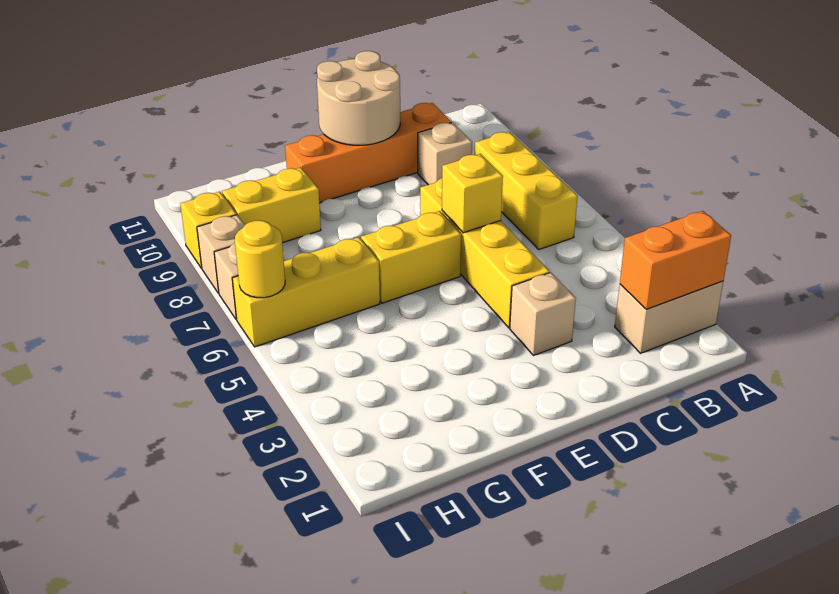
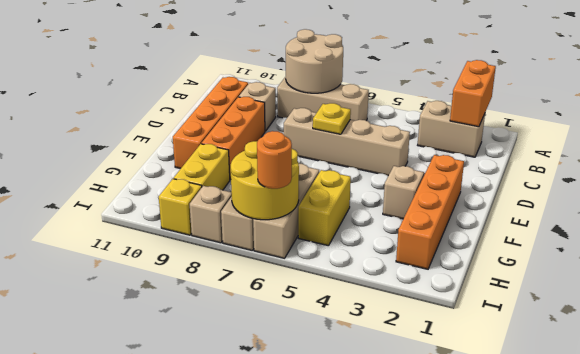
tan brick A2:B2 level 1 -> tan brick B2:B3 level 1
yellow brick B6:B8 level 1 -> tan brick B6:B8 level 1
tan brick D3 level 1 -> tan brick F3 level 1
yellow brick D4:D7 level 1 -> tan brick D4:D7 level 1
yellow brick D6 level 2 -> yellow plate D6 level 2
none -> orange brick D9:F9 level 1
tan round brick D10:E11 level 2 -> tan round brick A7:B8 level 2
none -> orange brick E2:H2 level 1
yellow brick E6:F6 level 1 -> yellow brick G5:H5 level 1
yellow brick G6:I6 level 1 -> tan brick G6:I6 level 1
yellow round brick I6 level 2 -> yellow round brick H6:I7 level 2
none -> orange round brick I6 level 3

